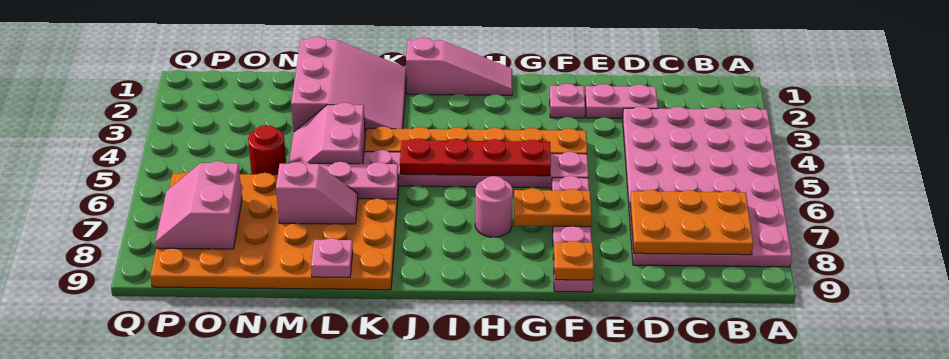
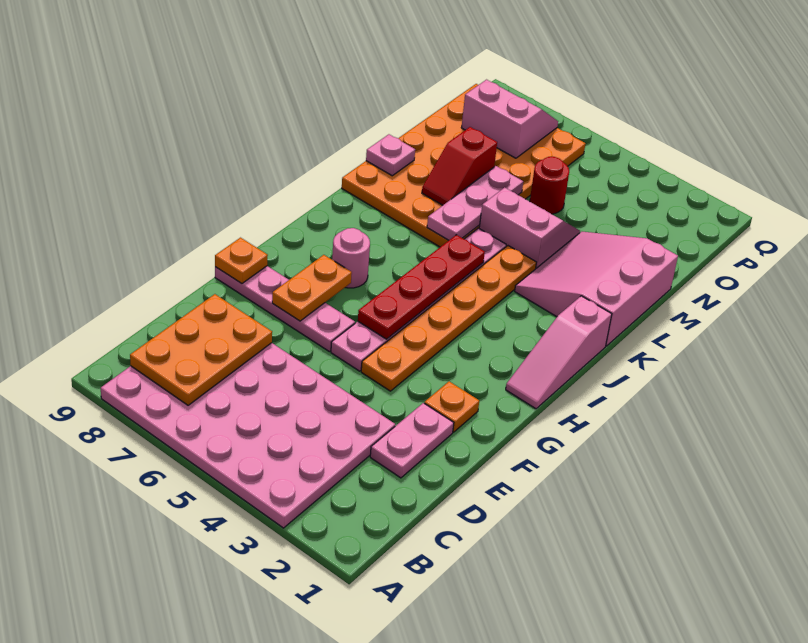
pink plate F2 level 1 -> orange plate F2 level 1
pink slope K1:M3 level 1 top M -> pink slope K1:M3 level 1 top 1
pink slope L7:M7 level 2 top M -> red slope L7:M7 level 2 top M

